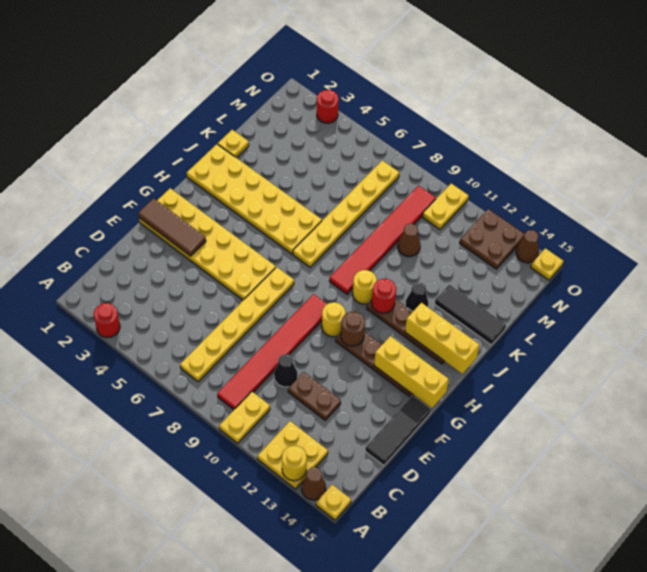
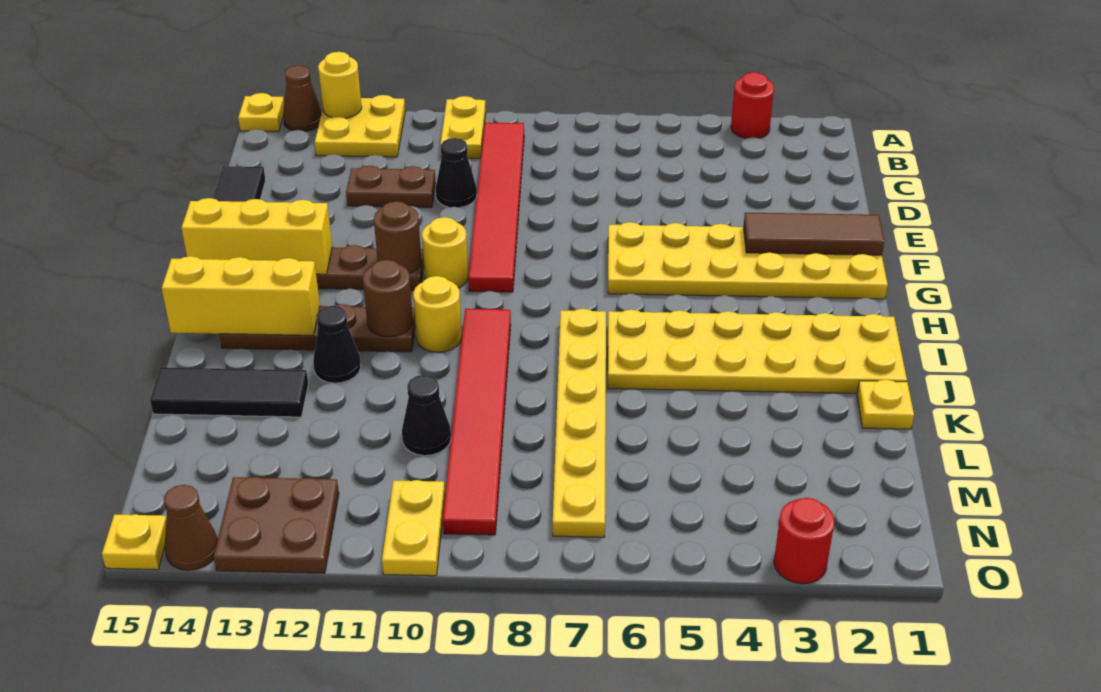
yellow plate B7:G7 level 1 -> none
red round brick I11 level 2 -> brown round brick I11 level 2
brown cone L10 level 1 -> black cone L10 level 1

